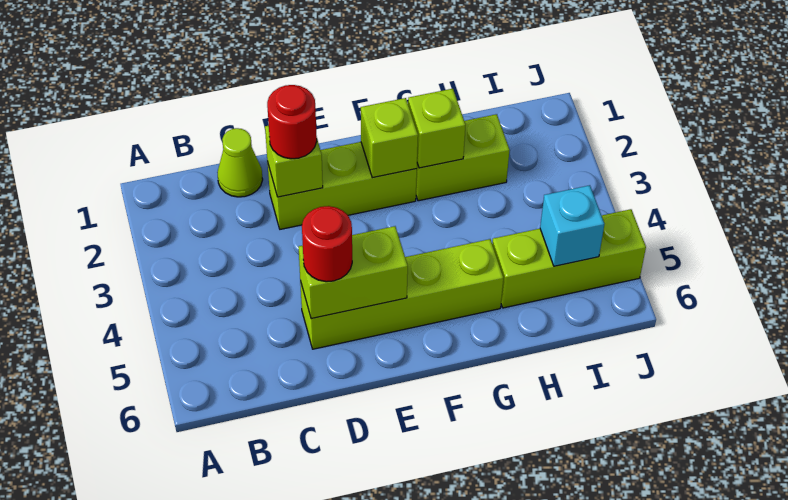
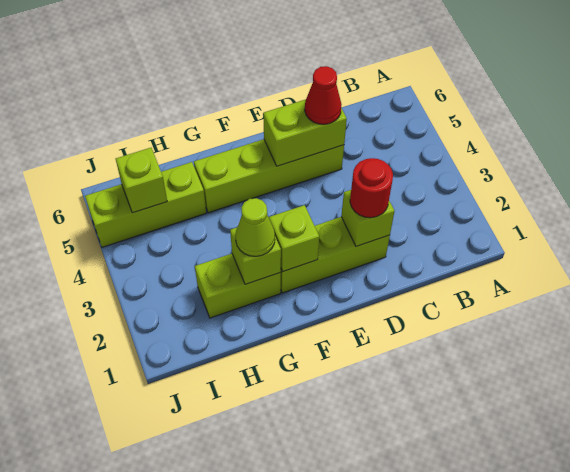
lime cone C1 level 1 -> lime cone G2 level 3
red round brick D5 level 3 -> red cone D5 level 3
cyan brick I5 level 2 -> lime brick I5 level 2

